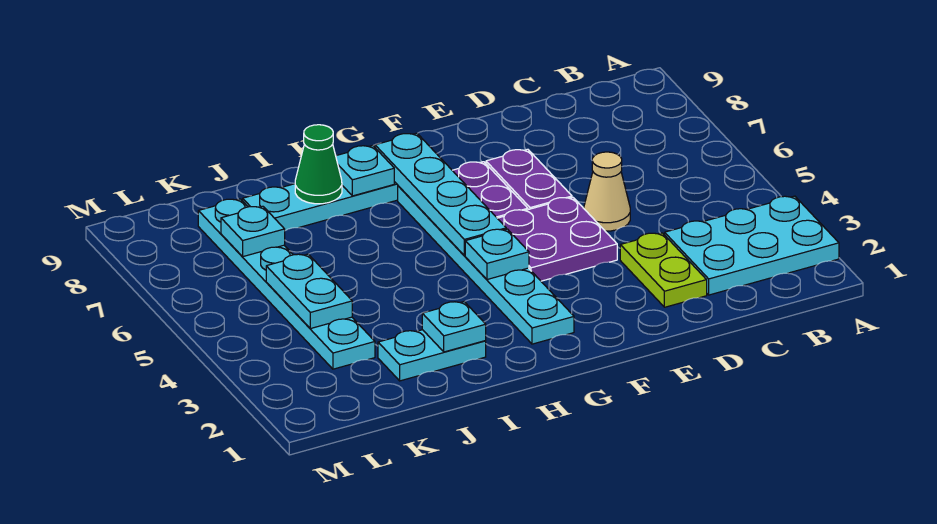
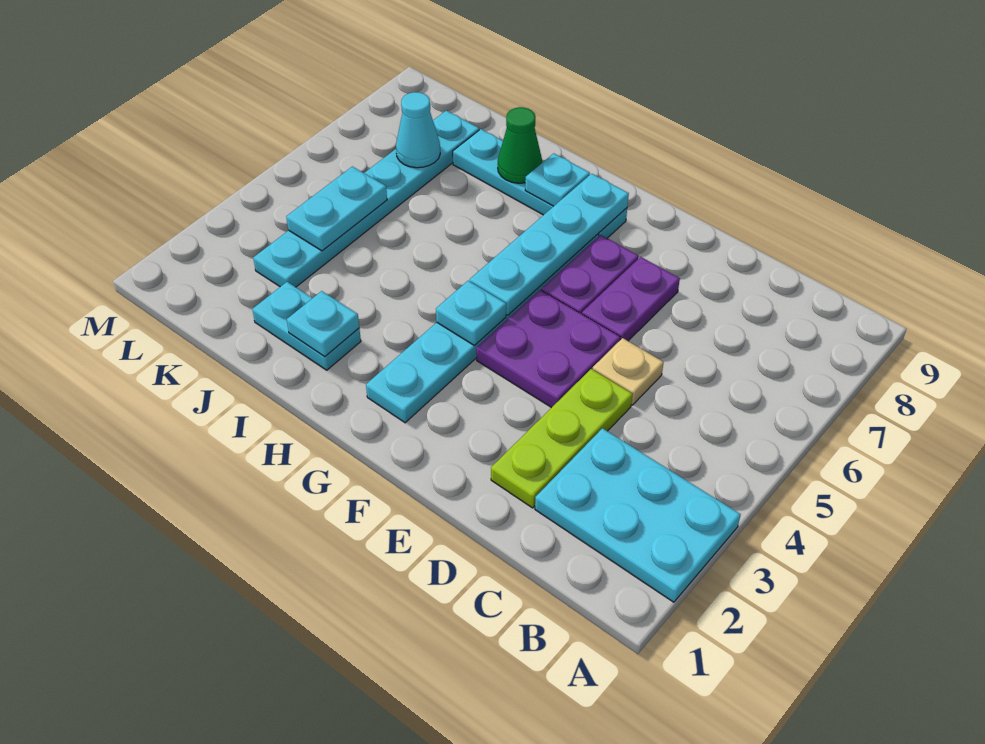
lime plate D2:D3 level 1 -> lime plate D2:D4 level 1
tan cone D5 level 1 -> tan plate D5 level 1
cyan plate K7 level 2 -> cyan cone K7 level 2

